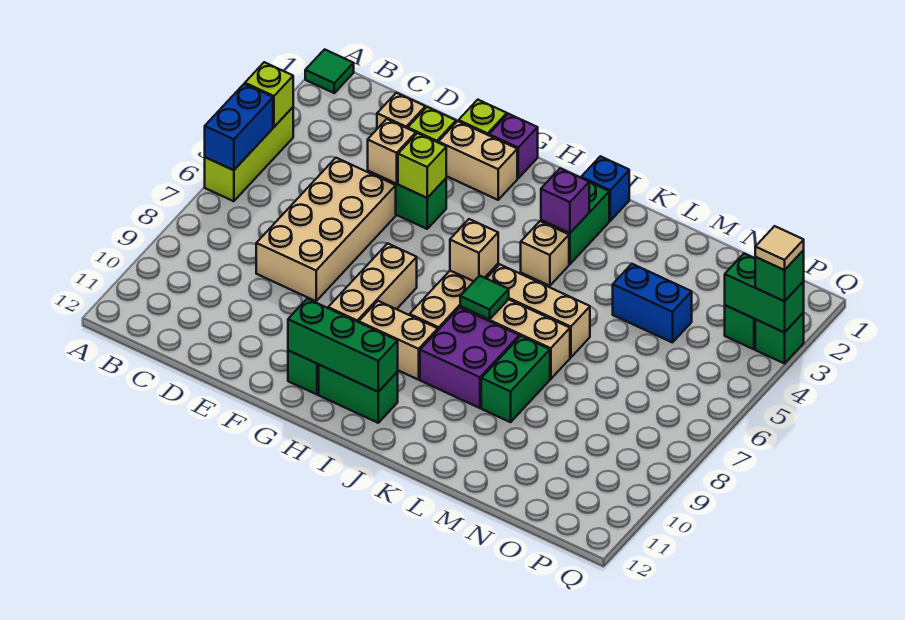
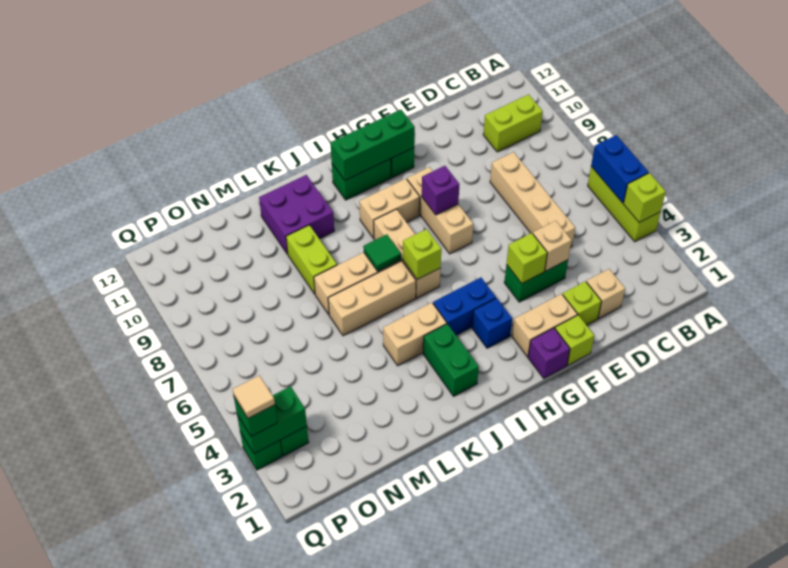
green tile A1 level 1 -> none
none -> lime brick B10:C10 level 1
tan brick D5:E8 level 1 -> tan brick D5:D8 level 1
tan brick I6 level 2 -> lime brick I6 level 2
blue brick J1 level 1 -> blue brick H3 level 1
purple brick J3 level 2 -> purple brick G8 level 2
tan brick J4 level 1 -> tan brick J4:K4 level 1
purple brick J8:K9 level 1 -> purple brick K10:L11 level 1
green brick L8:L9 level 1 -> lime brick L8:L9 level 1
blue brick M4:N4 level 1 -> blue brick H4:I4 level 1

